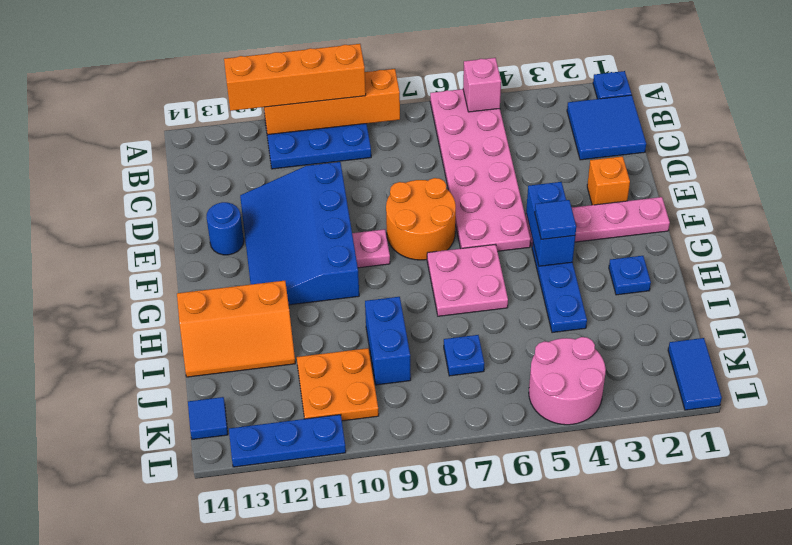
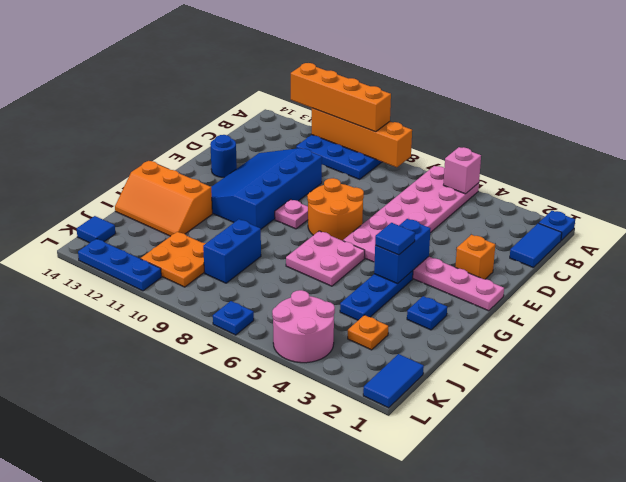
blue tile B1:C2 level 1 -> blue tile B1:C1 level 1
none -> orange plate J3 level 1
blue plate J7 level 1 -> blue plate L7 level 1

